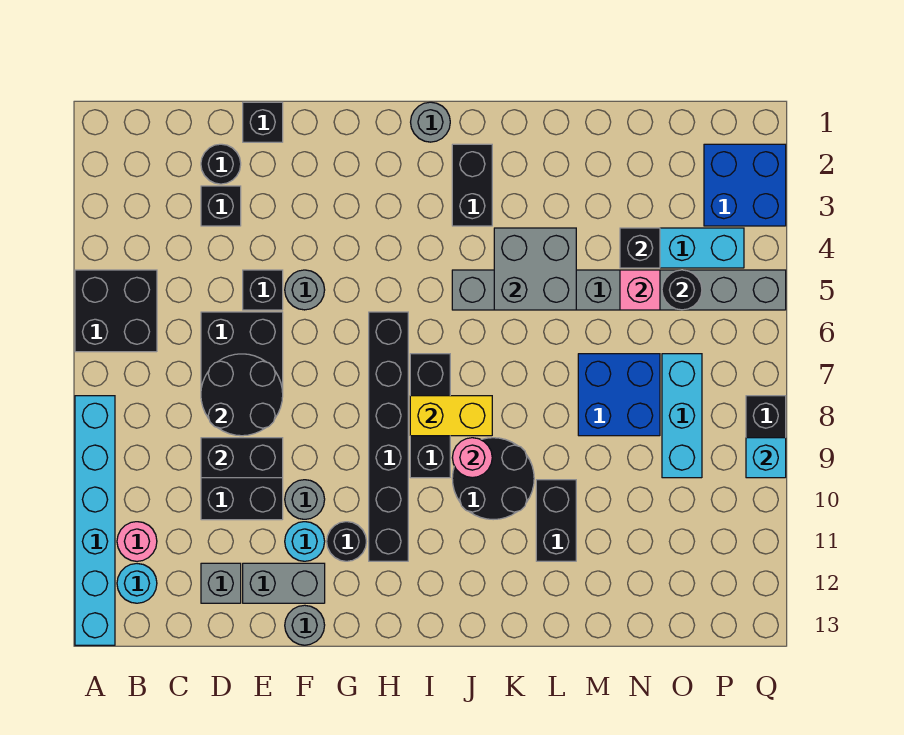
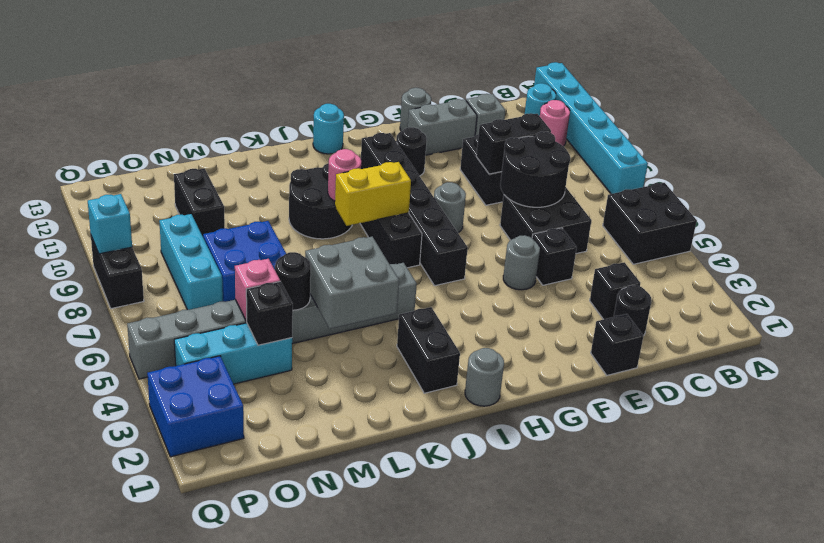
grey round brick F10 level 1 -> grey round brick G8 level 1
cyan round brick F11 level 1 -> cyan round brick I13 level 1
black brick L10:L11 level 1 -> black brick N10:N11 level 1
black round brick O5 level 2 -> black round brick M5 level 2

